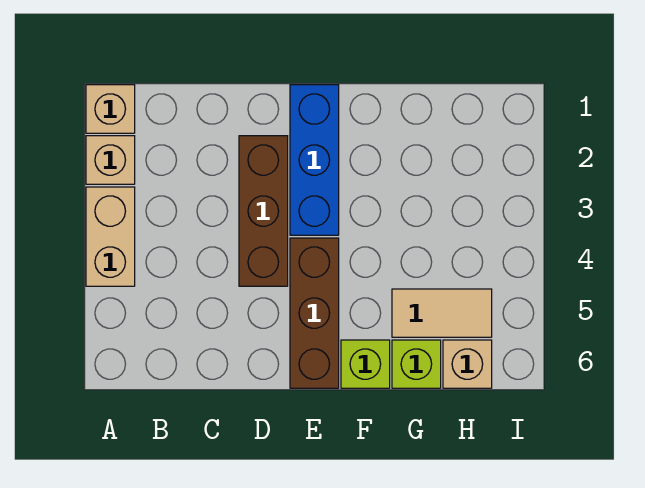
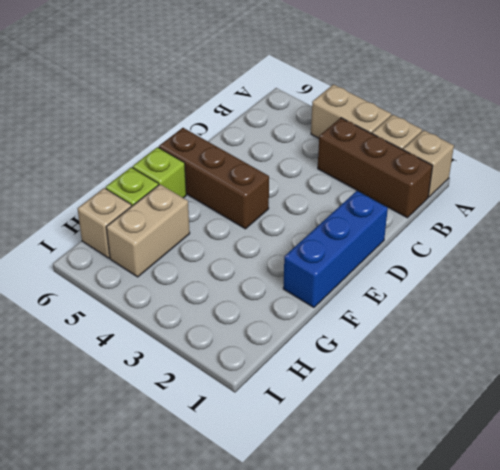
brown brick D2:D4 level 1 -> brown brick B1:B3 level 1
blue brick E1:E3 level 1 -> blue brick D1:F1 level 1
tan tile G5:H5 level 1 -> tan brick G5:H5 level 1

